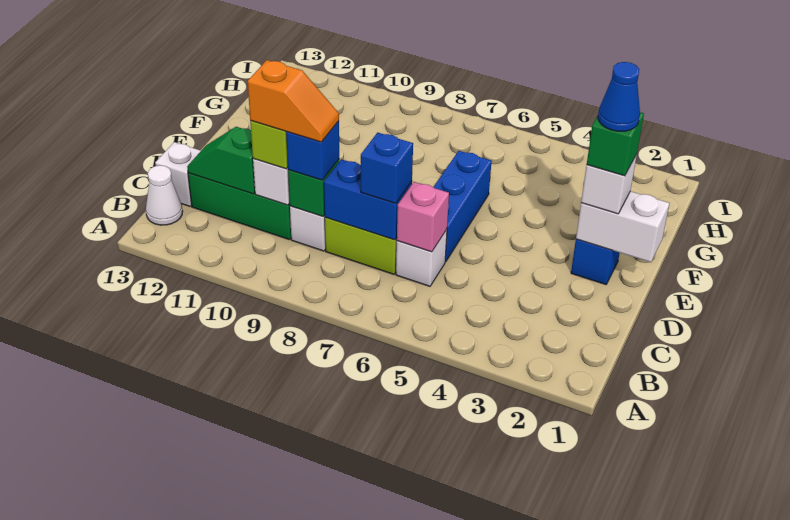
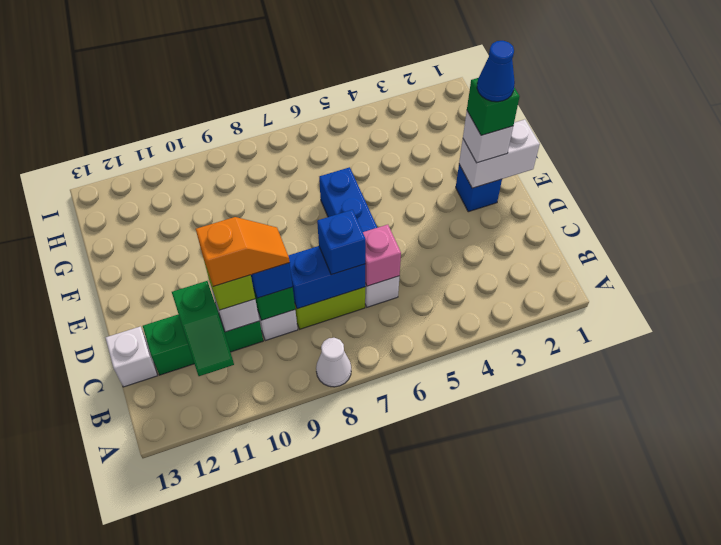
white cone B13 level 1 -> white cone A8 level 1
green slope C11:C12 level 2 top 11 -> green slope B11:C11 level 2 top C

